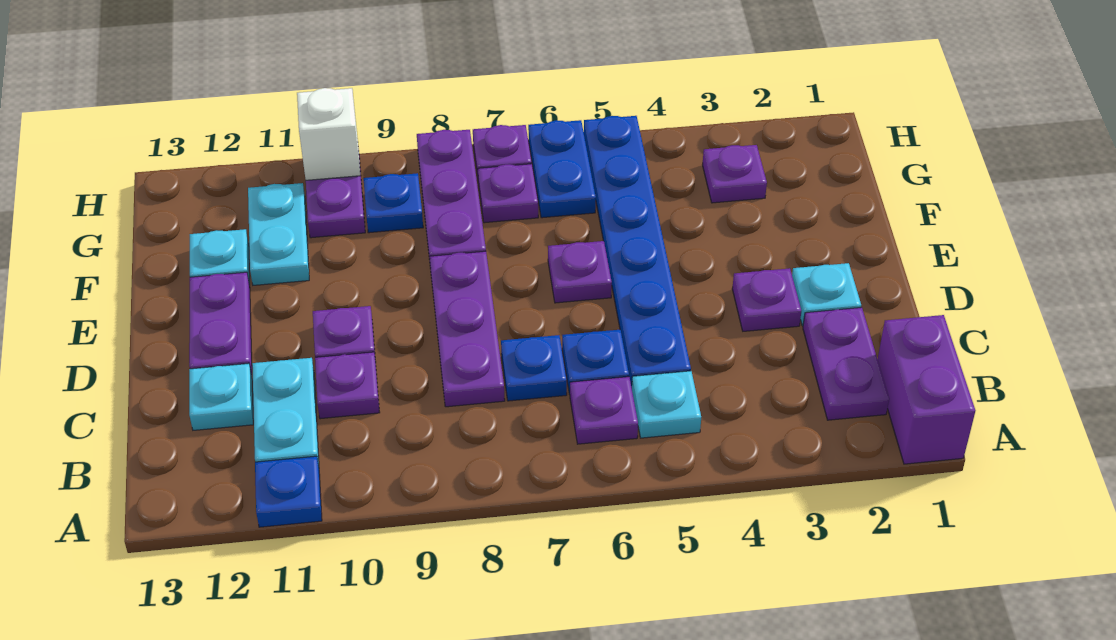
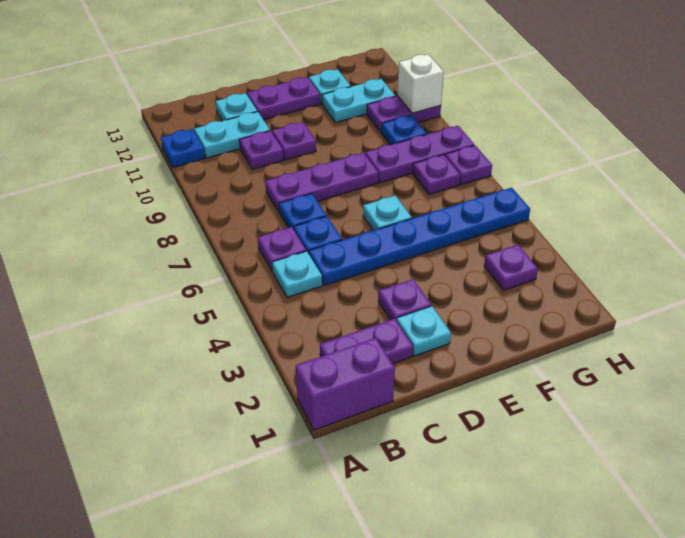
purple plate E6 level 1 -> cyan plate E6 level 1
blue plate G6:H6 level 1 -> none

